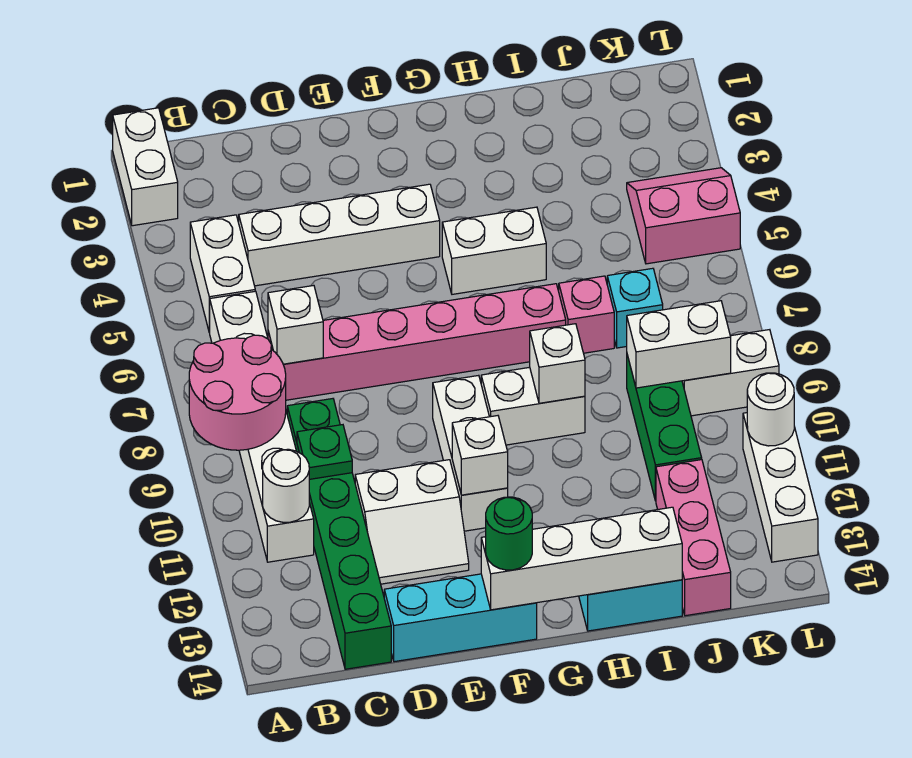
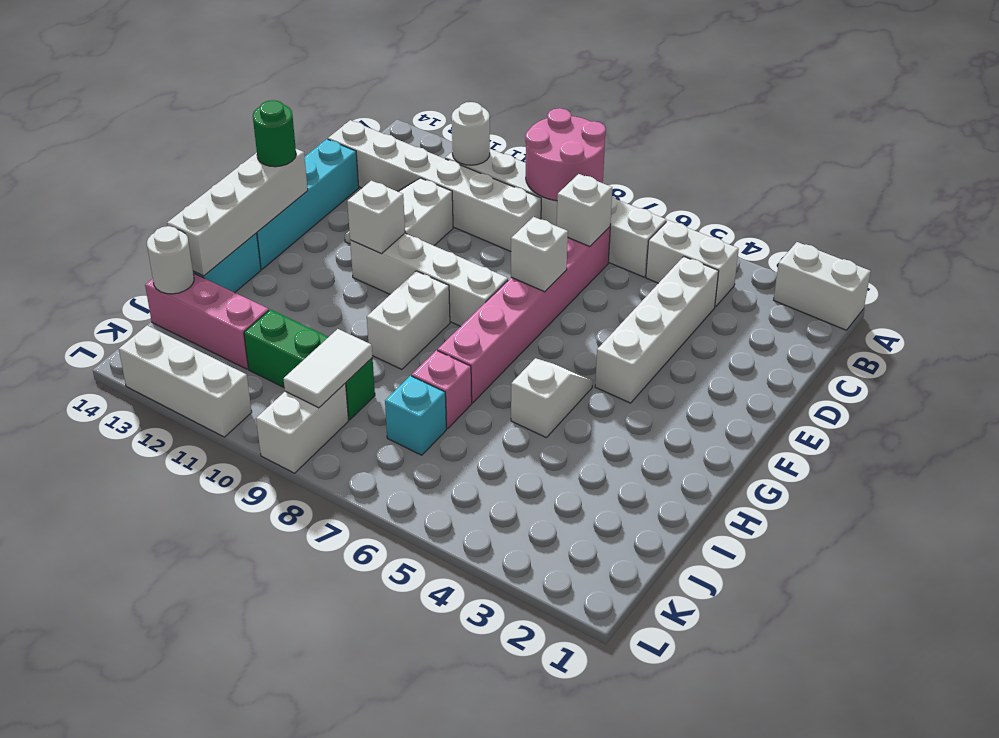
green brick C9:C14 level 1 -> white brick C9:C14 level 1
green plate C10 level 2 -> none
cyan brick D14:F14 level 1 -> cyan brick D14:G14 level 1
white brick F9:F11 level 1 -> white brick F8:F11 level 1
white brick G5:H5 level 1 -> white slope G5:H5 level 1 top H
white brick H9 level 2 -> white brick E7 level 2
white brick J9:K9 level 2 -> white tile J9:K9 level 2
pink slope K4:L5 level 1 top 5 -> none
white round brick L11 level 2 -> white round brick J14 level 2

